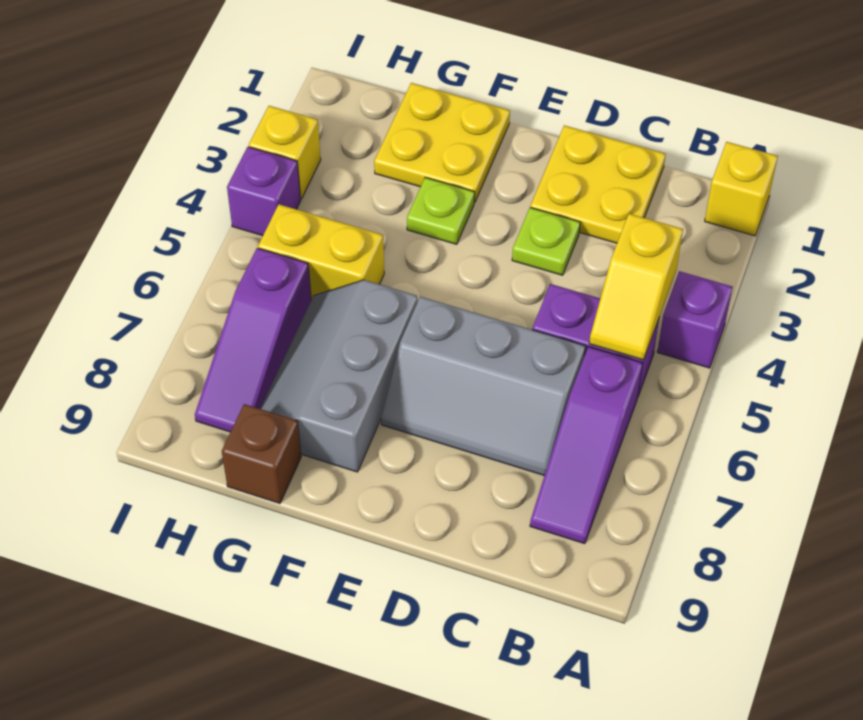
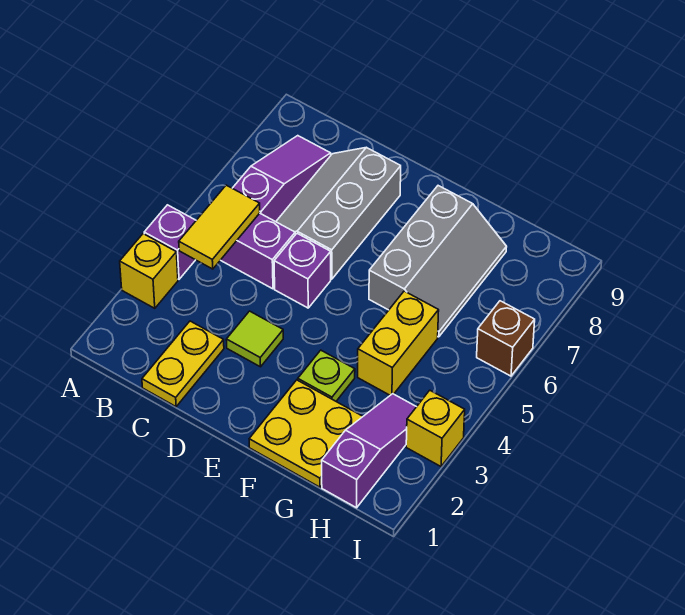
yellow brick A1 level 1 -> yellow brick A3 level 1
yellow slope B4:B5 level 2 top 4 -> yellow tile B4:B5 level 2
yellow plate C1:D2 level 1 -> yellow plate C1:C2 level 1
grey slope C6:E7 level 1 top 6 -> grey slope C6:D8 level 1 top D
lime plate D3 level 1 -> lime tile D3 level 1
yellow brick G5:H5 level 1 -> yellow brick G4:G5 level 1
brown brick G9 level 1 -> brown brick I6 level 1
purple slope H6:H8 level 1 top 6 -> purple slope H1:H3 level 1 top 1
purple brick I4 level 1 -> purple brick D5 level 1

